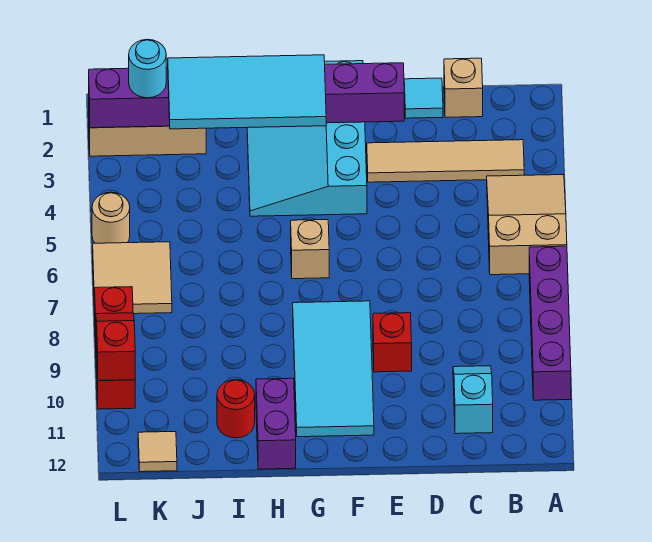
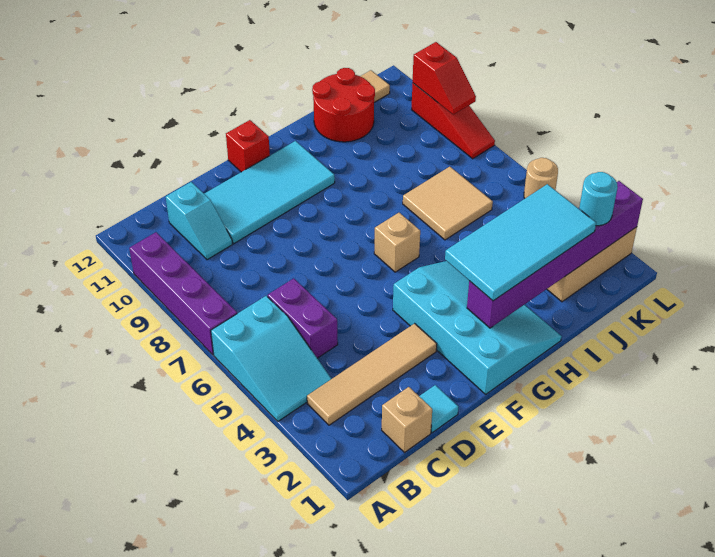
tan slope A4:B6 level 1 top 6 -> cyan slope A4:B6 level 1 top 6
purple brick E2:L2 level 2 -> purple brick G2:L2 level 2
red brick E9 level 1 -> red brick F12 level 1
cyan tile F8:G11 level 1 -> cyan tile D10:G11 level 1
purple brick H11:H12 level 1 -> purple brick C5:C6 level 1
red round brick I11 level 1 -> red round brick I11:J12 level 1
tan tile K6:L7 level 1 -> tan tile I6:J7 level 1
red brick L8:L10 level 1 -> red slope L8:L10 level 1 top 10

